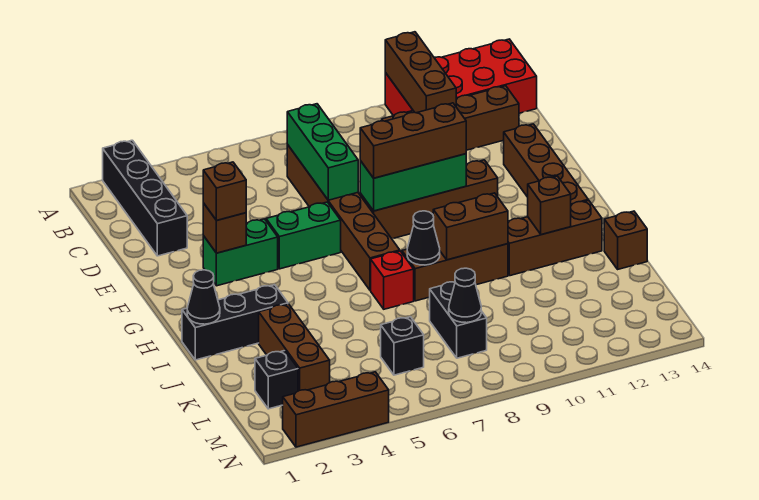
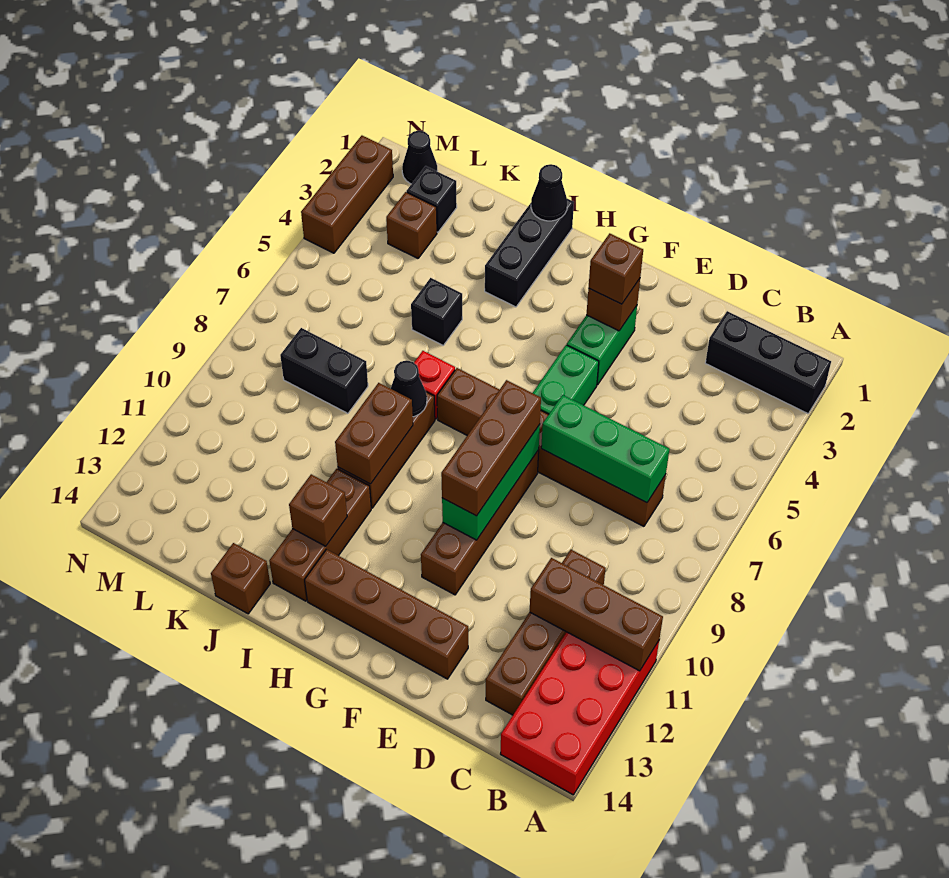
black brick A2:D2 level 1 -> black brick A2:C2 level 1
brown brick J3:L3 level 1 -> brown brick L3 level 1
black brick L6 level 1 -> black brick J5 level 1
black cone L8 level 2 -> black cone M1 level 1

